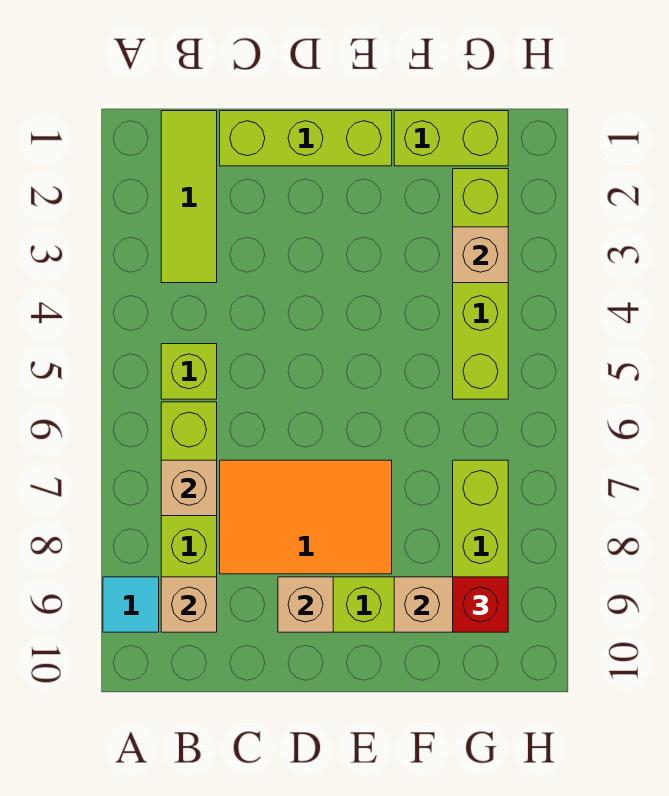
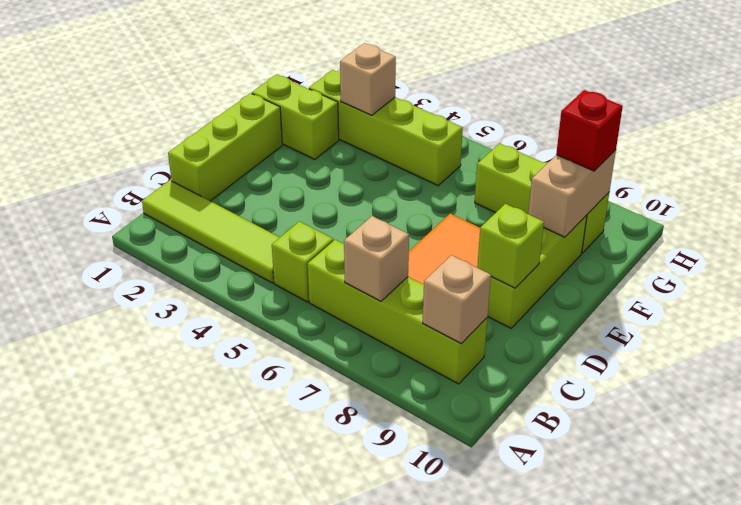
cyan tile A9 level 1 -> none
lime tile B1:B3 level 1 -> lime tile B1:B4 level 1
tan brick D9 level 2 -> lime brick D9 level 2
lime brick F1:G1 level 1 -> lime brick F1:F2 level 1

